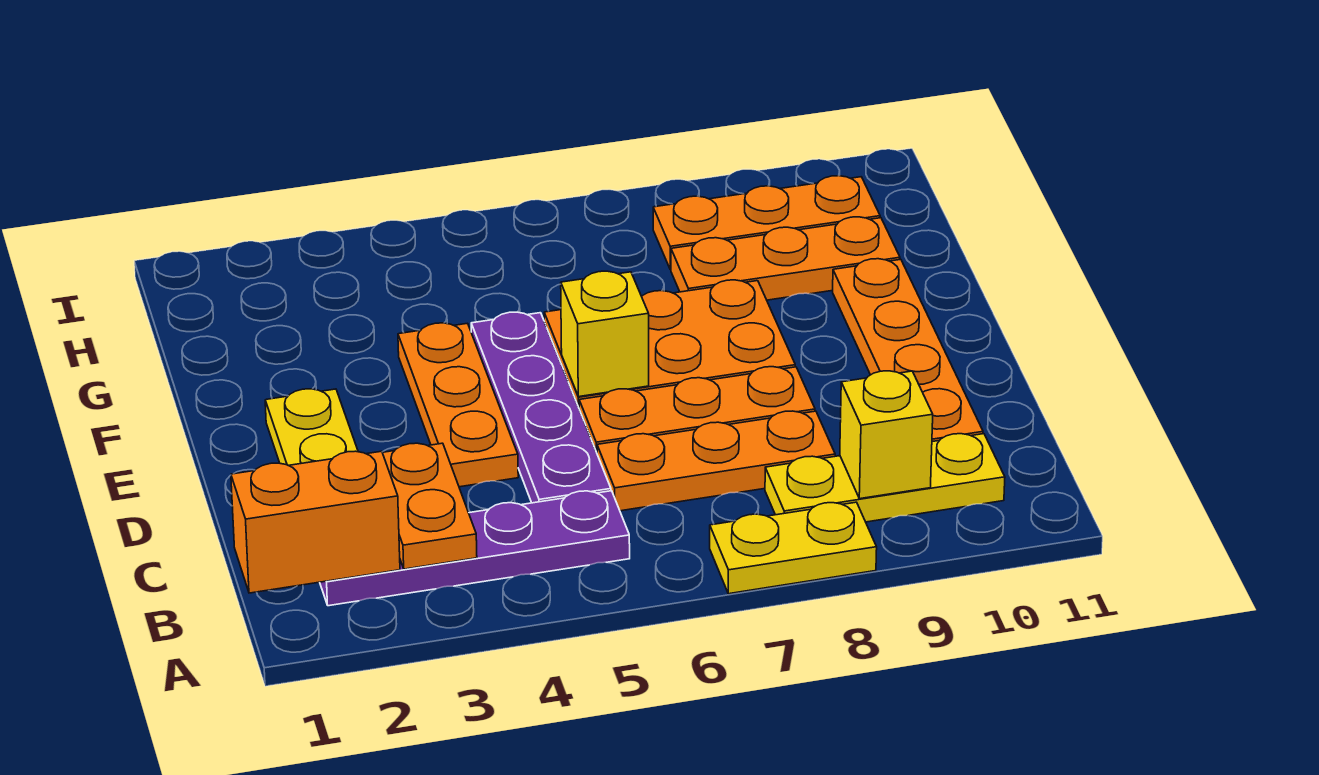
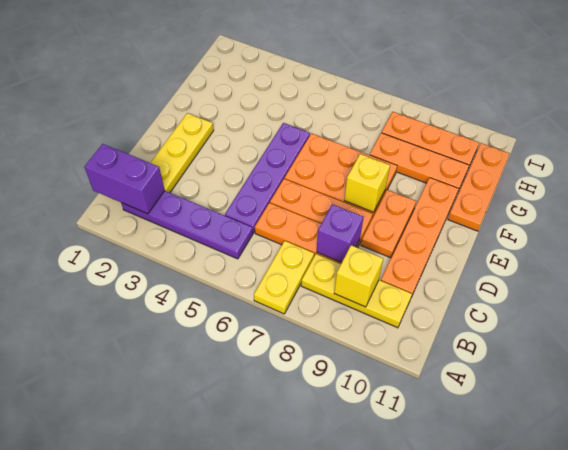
yellow plate A7:A8 level 1 -> yellow plate A7:B7 level 1
orange brick B1:B2 level 2 -> purple brick B1:B2 level 2
orange plate B3:C3 level 2 -> orange plate D9:E9 level 1
none -> purple brick C8 level 2
orange plate D4:F4 level 1 -> orange plate F11:H11 level 1
yellow brick E6 level 2 -> yellow brick E8 level 2

